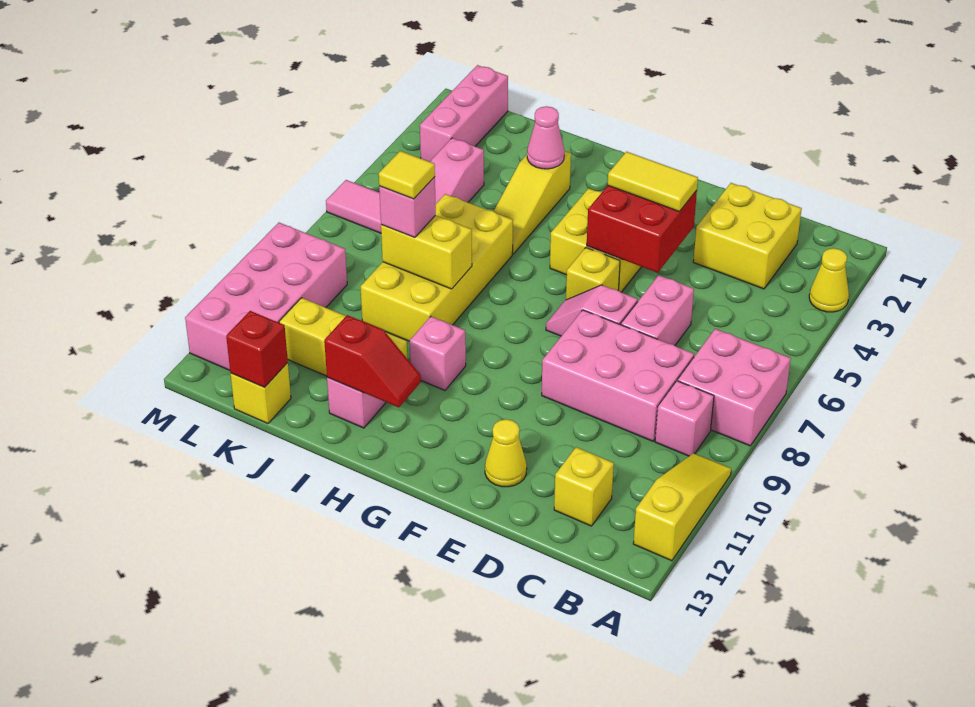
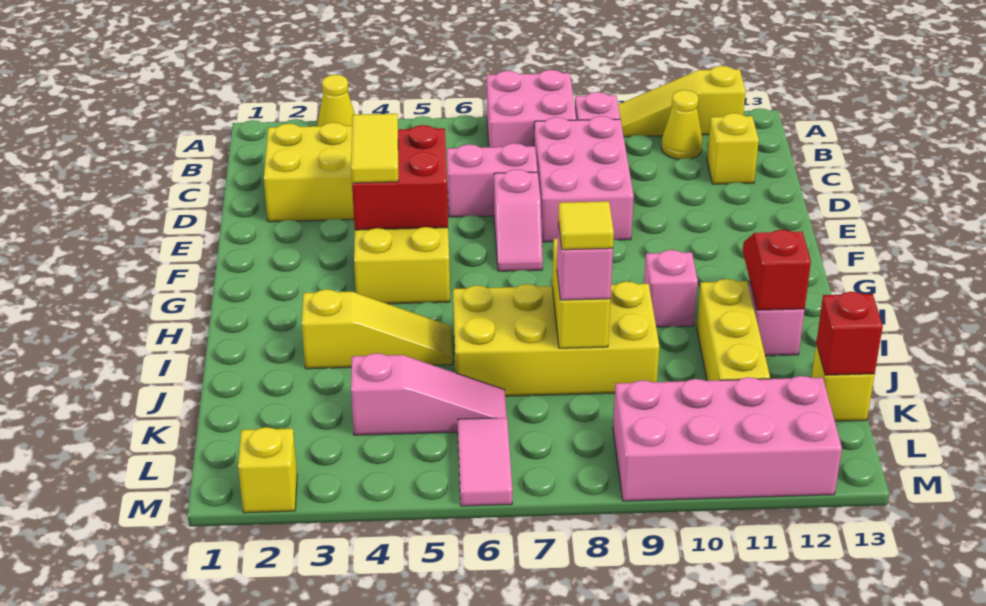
yellow cone E12 level 1 -> yellow cone B11 level 1
yellow brick F6 level 1 -> yellow brick M2 level 1
pink cone I3 level 2 -> none
pink brick L1:L3 level 1 -> none

